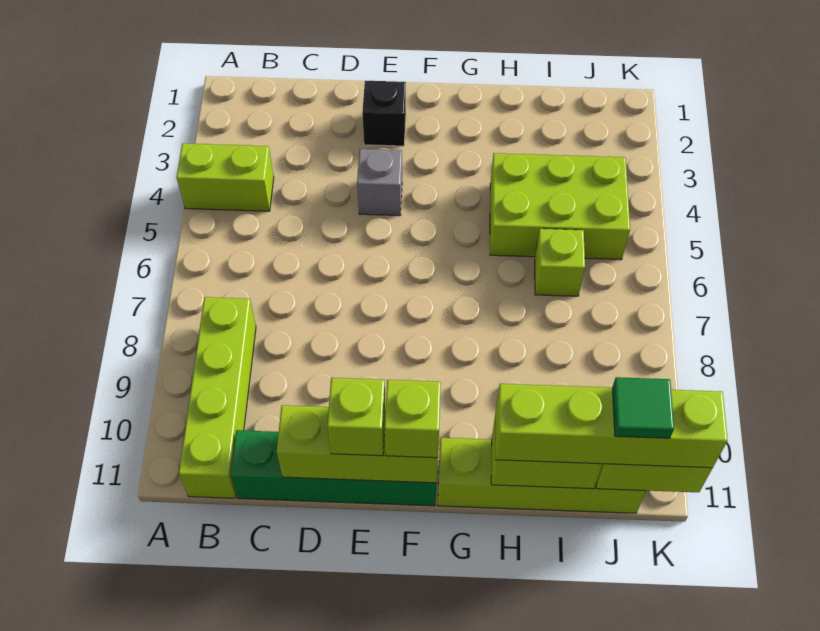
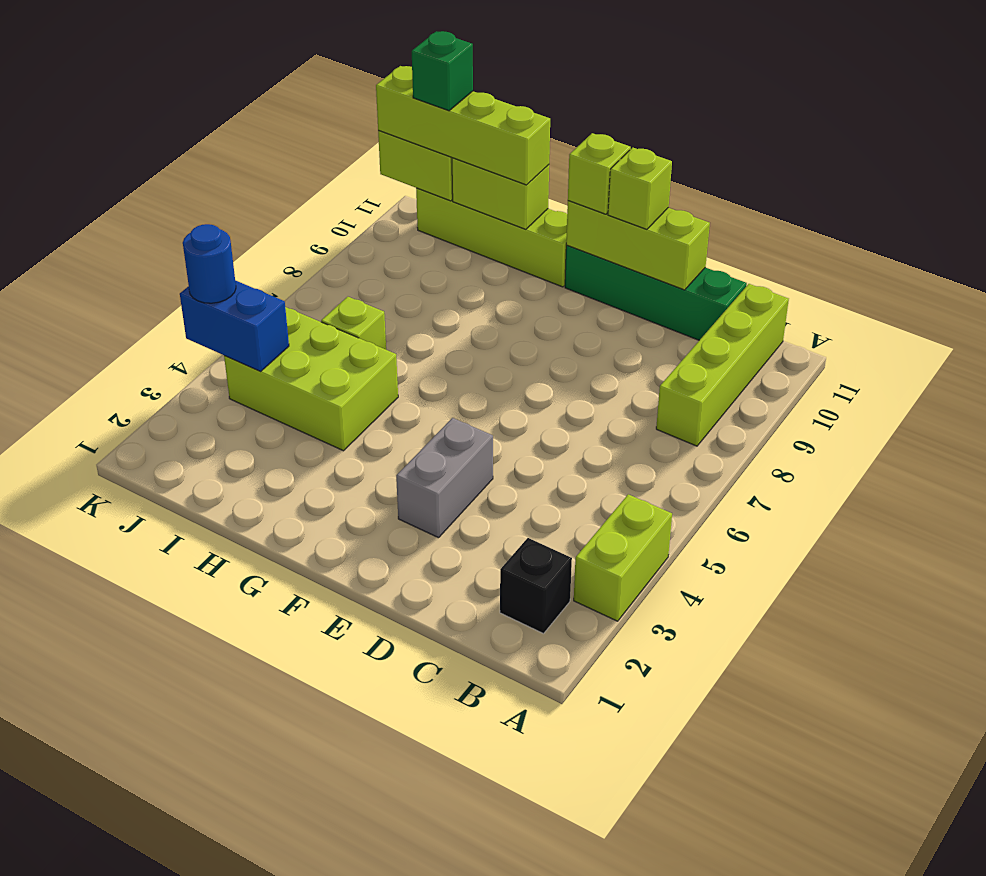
lime brick A4:B4 level 1 -> lime brick A3:A4 level 1
black brick E2 level 1 -> black brick B2 level 1
grey brick E4 level 1 -> grey brick E3:E4 level 1
none -> blue brick J4:K4 level 2
green tile J11 level 4 -> green brick J11 level 4
none -> blue round brick K4 level 3

